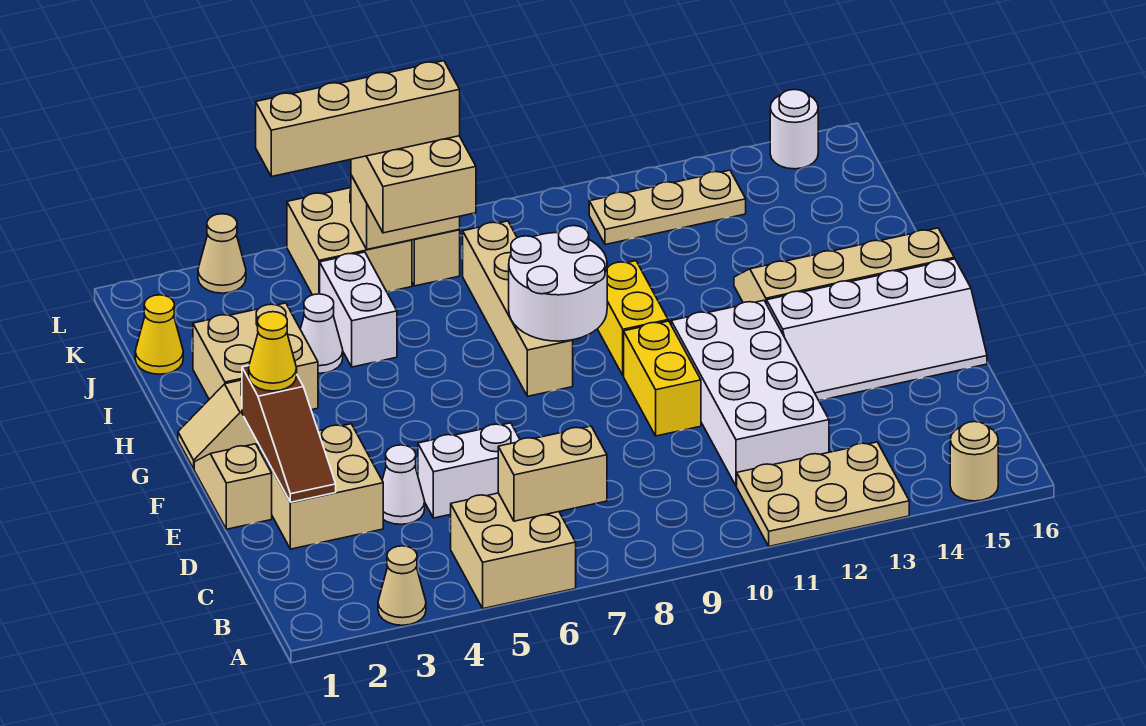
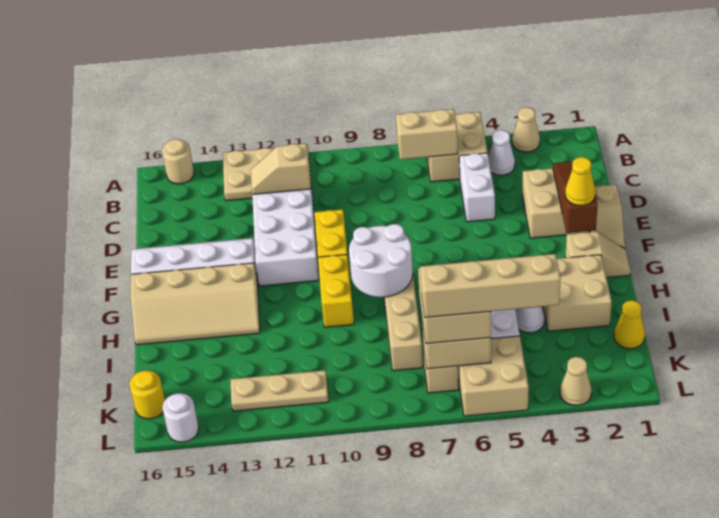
none -> tan slope C11:C12 level 2 top 11
white cone D4 level 1 -> white cone B4 level 1
white brick D5:D6 level 1 -> white brick C5:D5 level 1
none -> yellow round brick K16 level 1

